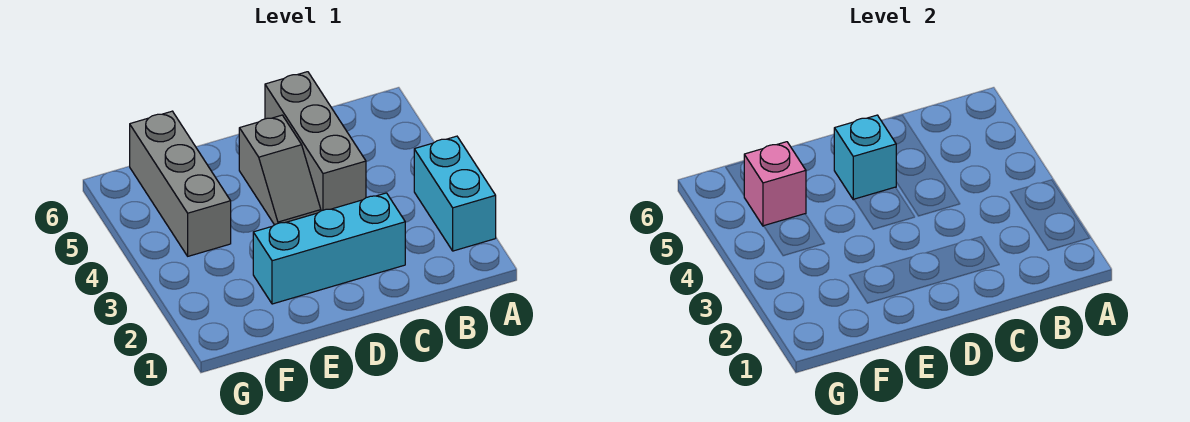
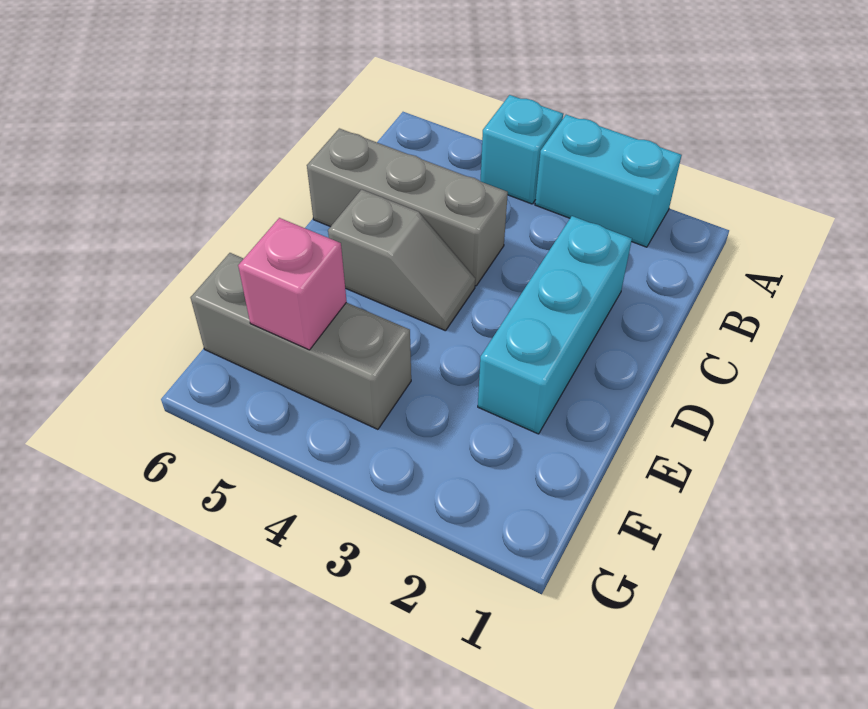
cyan brick D5 level 2 -> cyan brick A4 level 1

